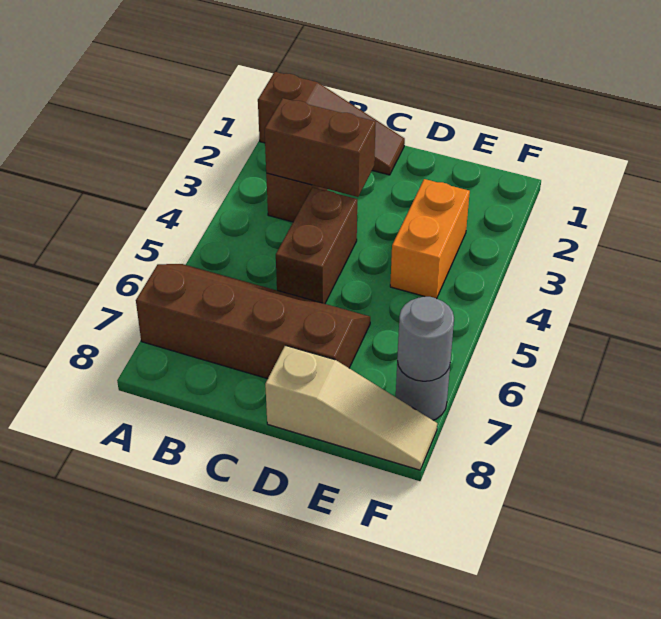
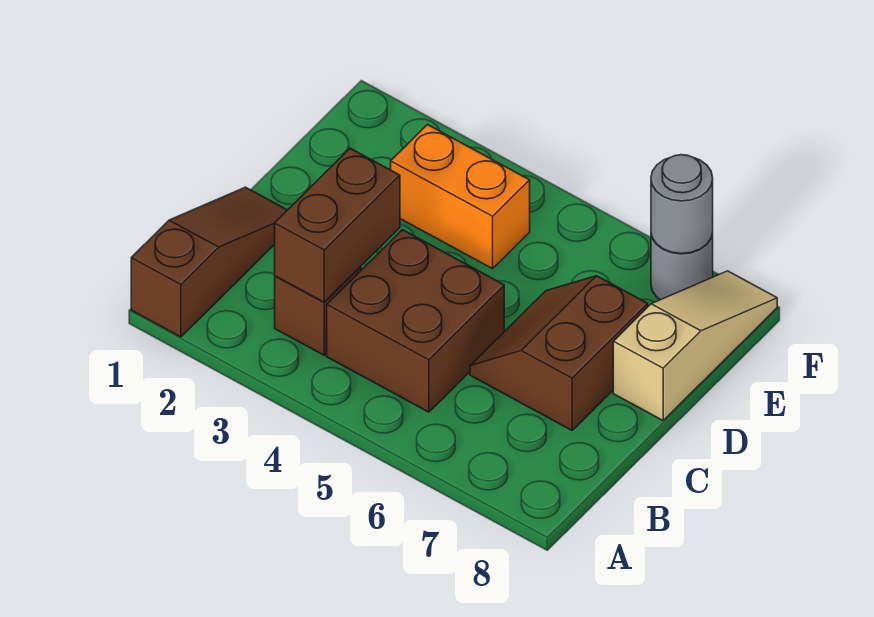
brown slope A6:D7 level 1 top 7 -> brown slope C6:D7 level 1 top 7
brown brick C4:C5 level 1 -> brown brick B4:C5 level 1

